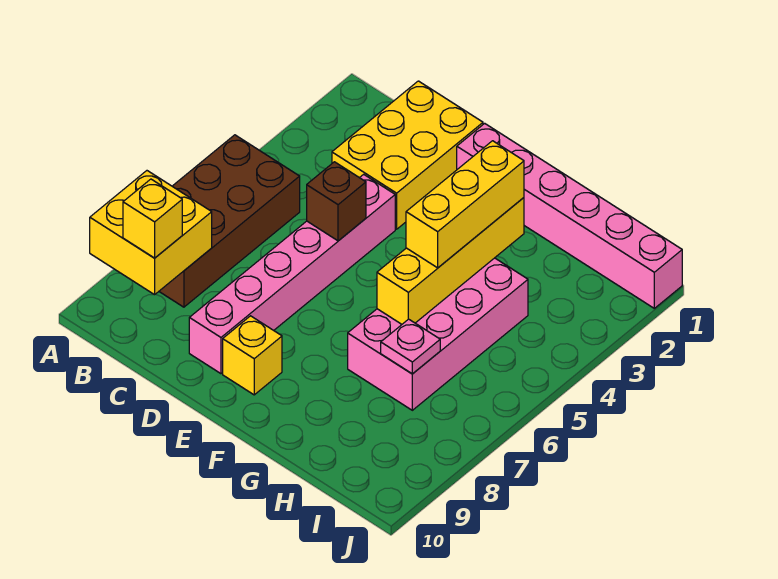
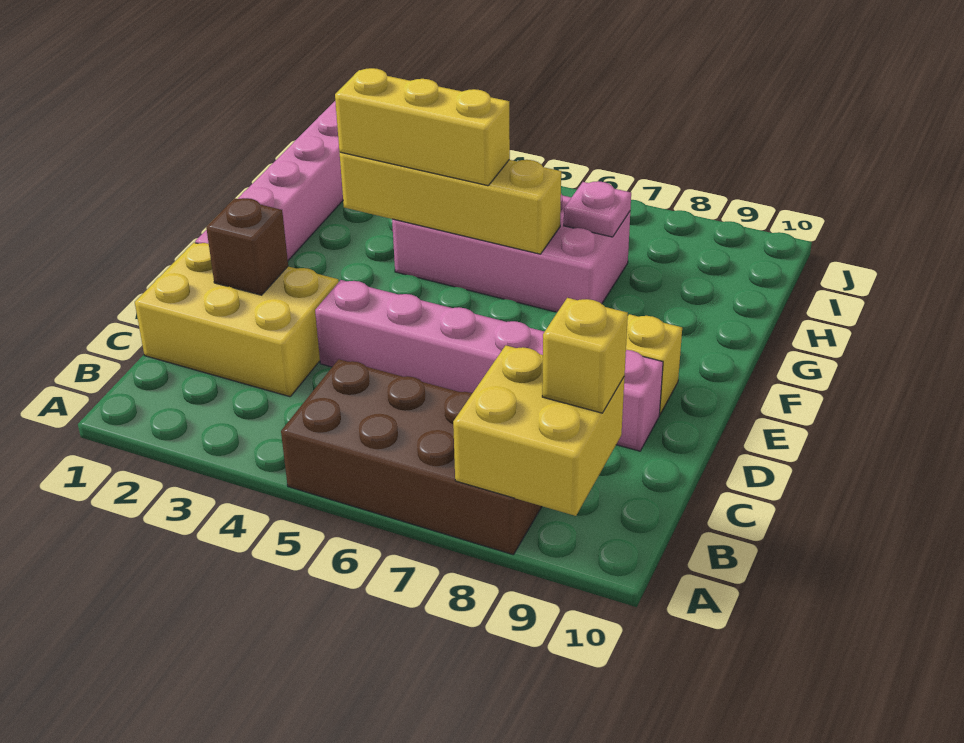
brown brick D5 level 2 -> brown brick D2 level 2

